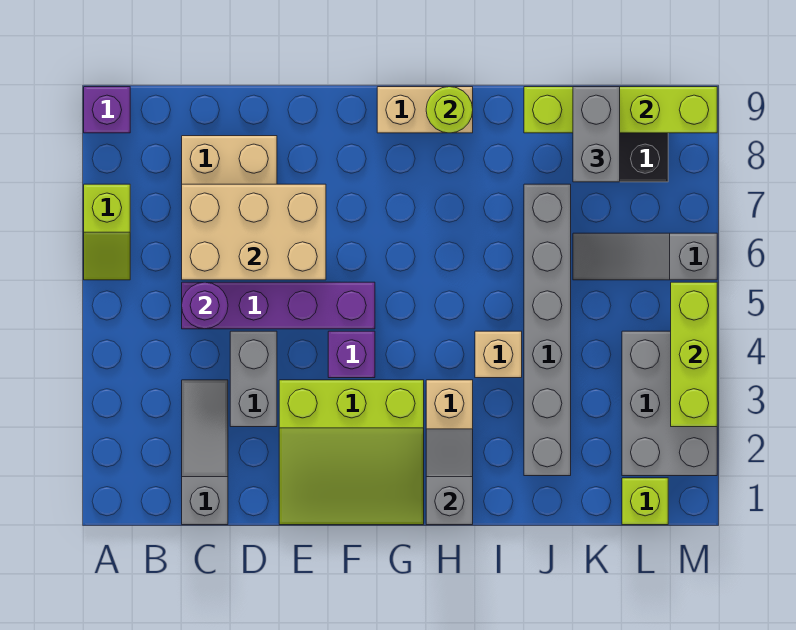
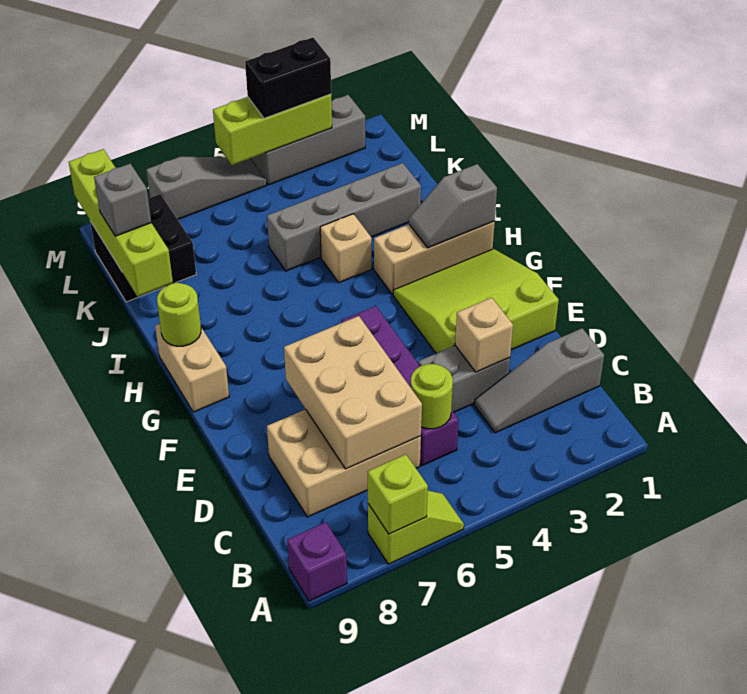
purple round brick C5 level 2 -> lime round brick C5 level 2
none -> tan brick D3 level 2
lime slope E1:G3 level 1 top 3 -> lime slope E1:G3 level 1 top E
purple brick F4 level 1 -> none
grey brick J2:J7 level 1 -> grey brick J2:J5 level 1
grey slope K6:M6 level 1 top M -> grey slope M5:M7 level 1 top 7
grey brick K8:K9 level 3 -> grey brick K9 level 3
lime brick L1 level 1 -> lime brick A7 level 2
grey brick L2:M4 level 1 -> grey brick M2:M4 level 1
none -> black brick M3:M4 level 3

